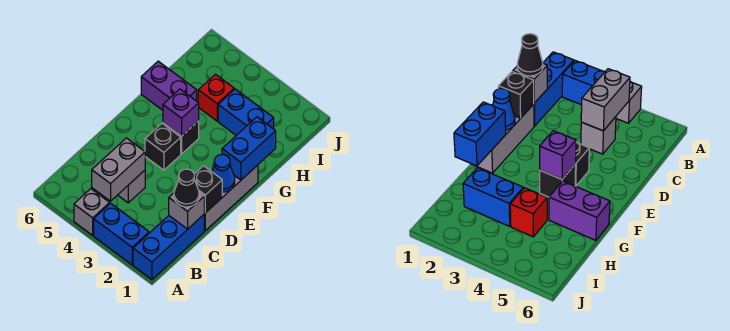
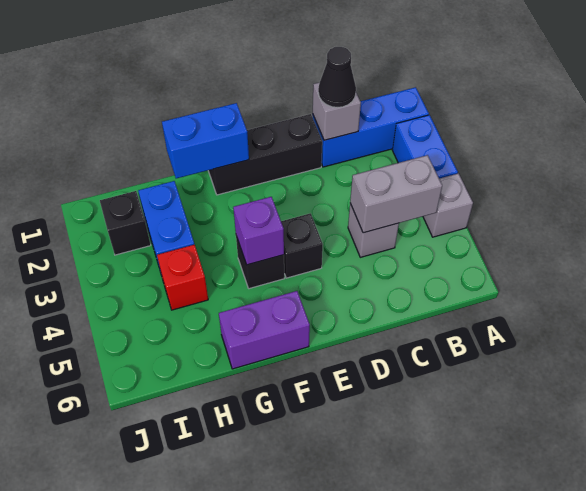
grey brick D1:F1 level 1 -> black brick D1:F1 level 1
black brick D1 level 2 -> black brick I2 level 1
blue cone E1 level 2 -> none
purple brick G5:G6 level 1 -> purple brick F6:G6 level 1

